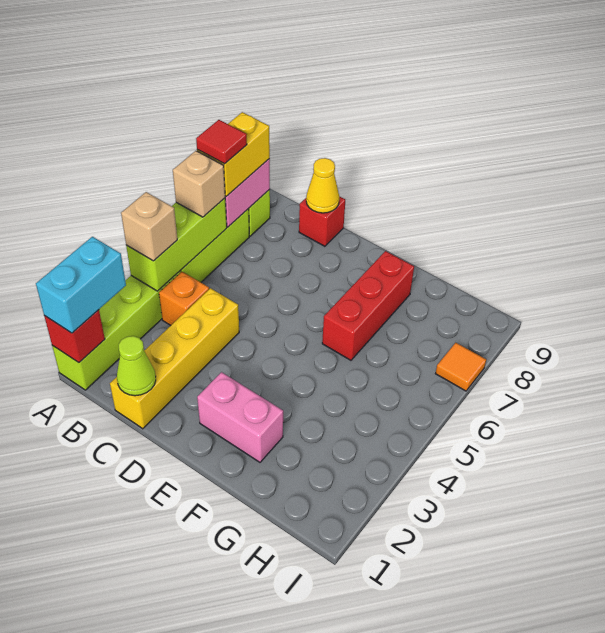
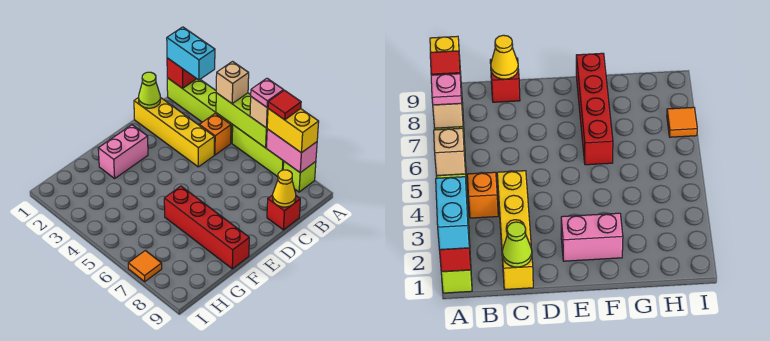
none -> pink plate A6 level 4
red brick F6:F8 level 1 -> red brick F6:F9 level 1

